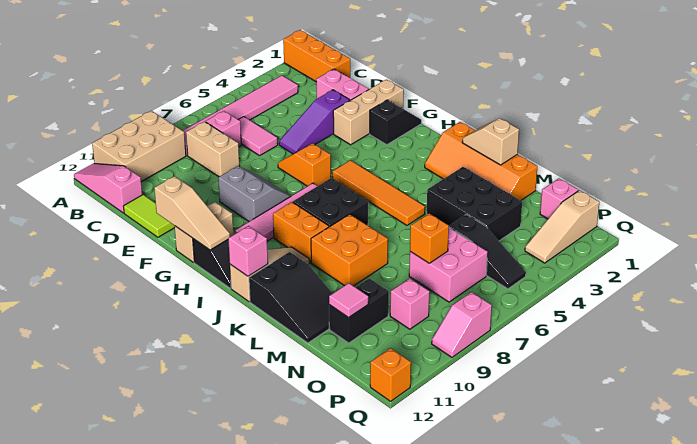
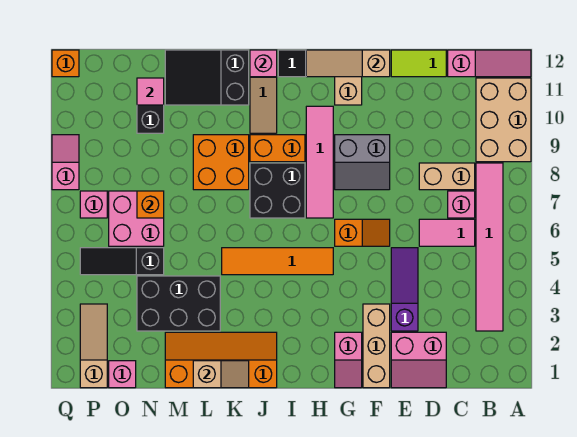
orange brick A1:C1 level 1 -> none
black slope G1:G2 level 1 top 2 -> pink slope G1:G2 level 1 top 2
pink brick O9 level 1 -> pink brick P7 level 1

